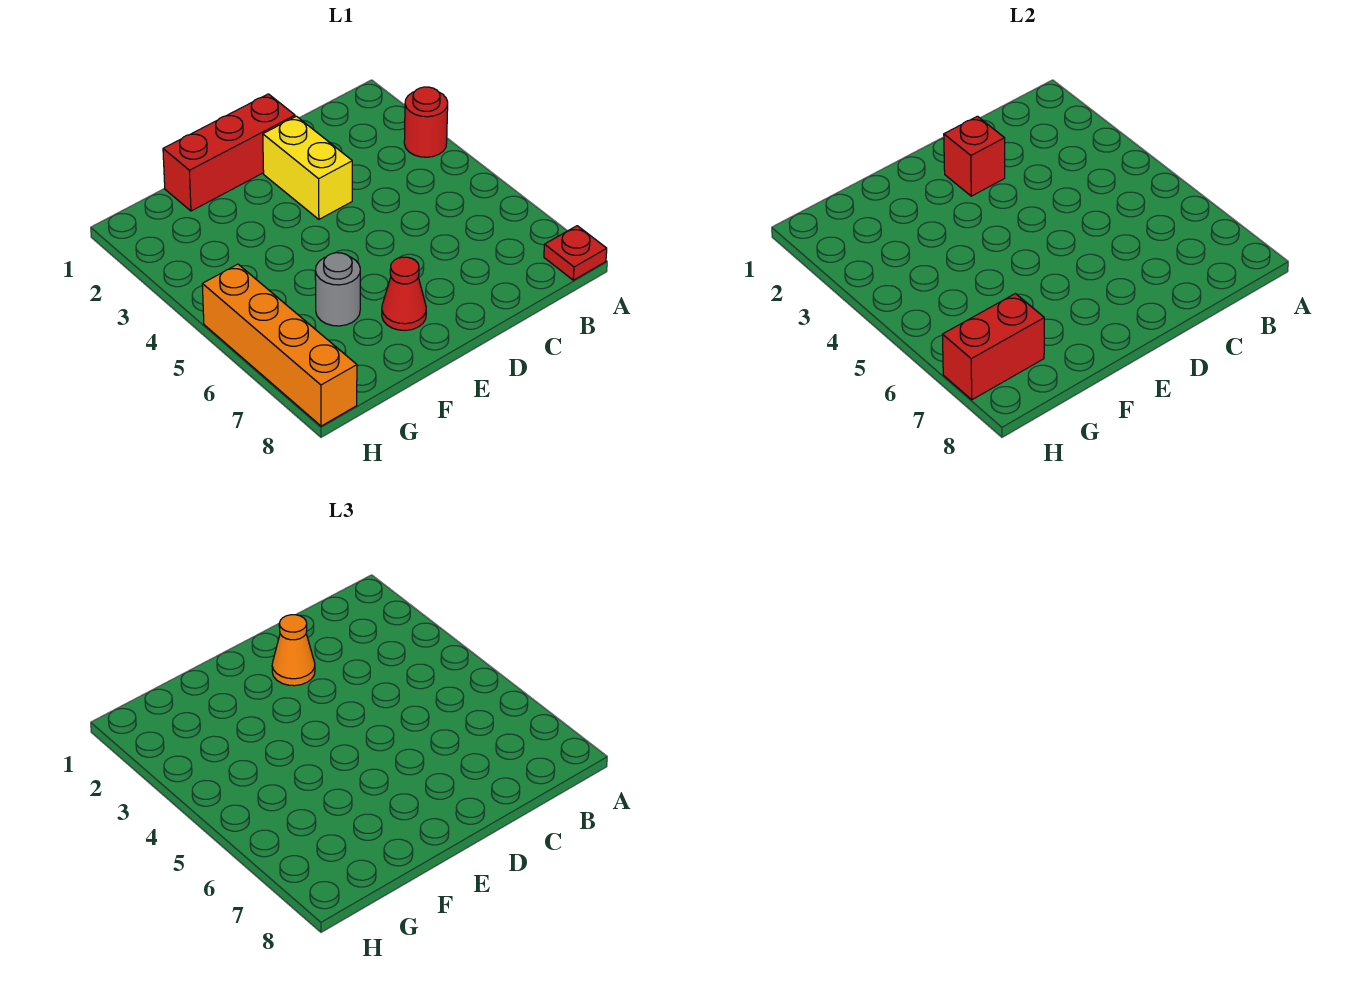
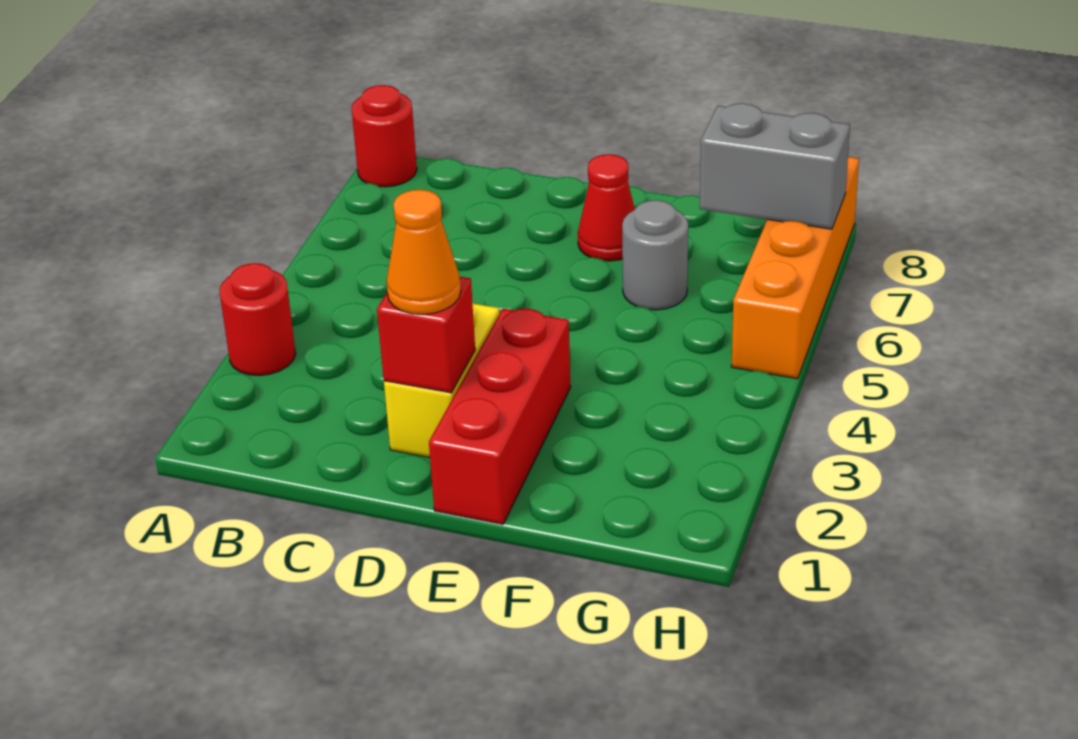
red plate A8 level 1 -> red round brick A8 level 1
red brick D1:F1 level 1 -> red brick E1:E3 level 1
red brick G7:H7 level 2 -> grey brick G7:H7 level 2

